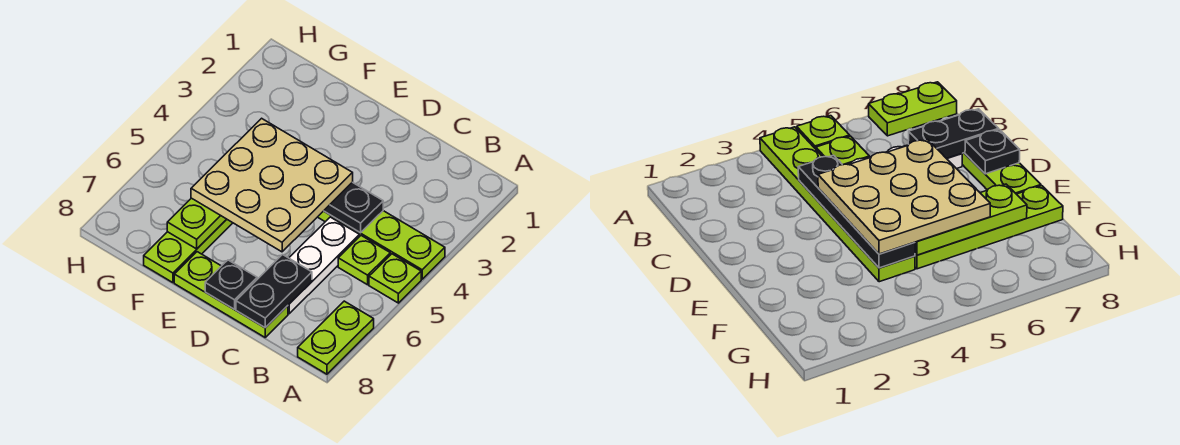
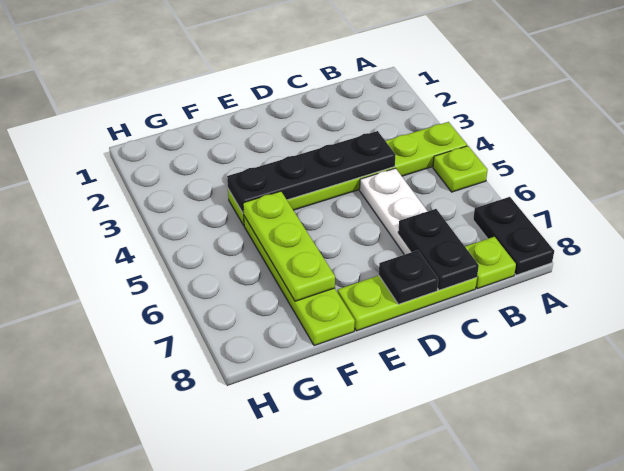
lime plate A7:A8 level 1 -> black plate A7:A8 level 1
lime plate B5 level 1 -> lime plate B8 level 1
tan plate D4:F6 level 3 -> none

